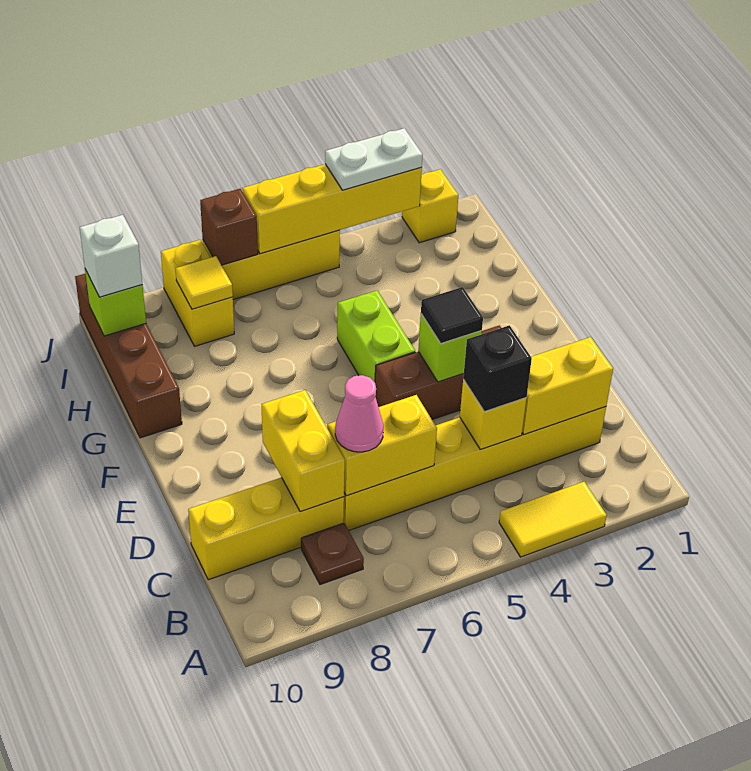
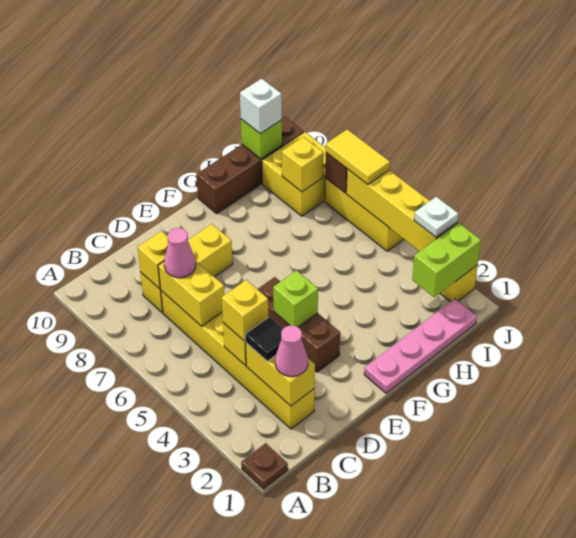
yellow tile A3:A4 level 1 -> yellow tile J6:J7 level 3
brown plate B8 level 1 -> brown plate A1 level 1
none -> pink cone C2 level 3
black brick C4 level 3 -> yellow brick C4 level 3
yellow brick C8:C10 level 1 -> yellow brick C8:E8 level 1
yellow brick C8:D8 level 2 -> yellow brick C8 level 2
black tile E4 level 3 -> black tile C3 level 3
none -> pink plate F1:I1 level 1
lime brick F5:G5 level 1 -> lime brick I2:J2 level 2
yellow brick I8:J8 level 1 -> yellow brick I8:J9 level 1
yellow tile I8 level 2 -> yellow brick I8 level 2
white plate J3:J4 level 3 -> white plate J3 level 3

